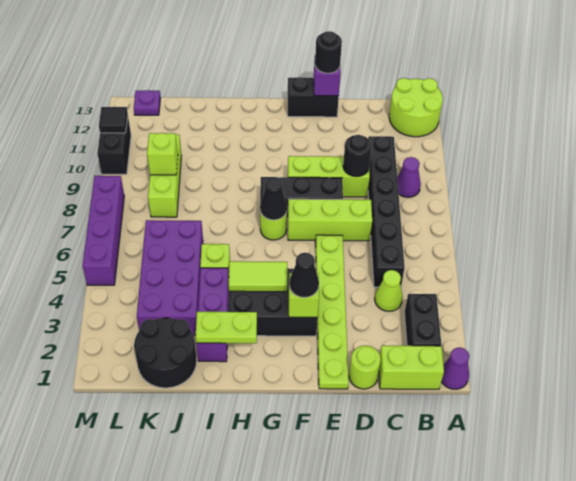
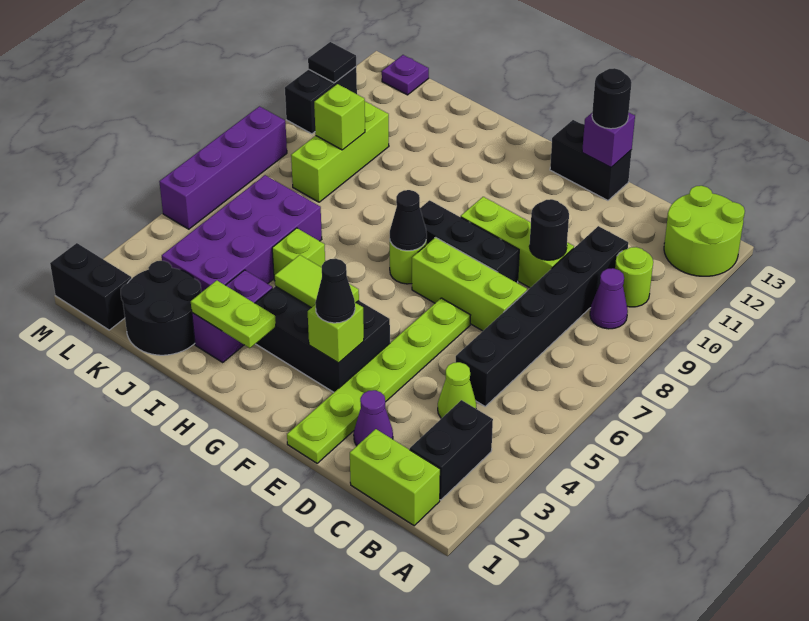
purple cone A1 level 1 -> purple cone D2 level 1
lime round brick D1 level 1 -> lime round brick B10 level 1
purple brick I2:I4 level 1 -> purple brick I2:I3 level 1
none -> black brick L1:M1 level 1

